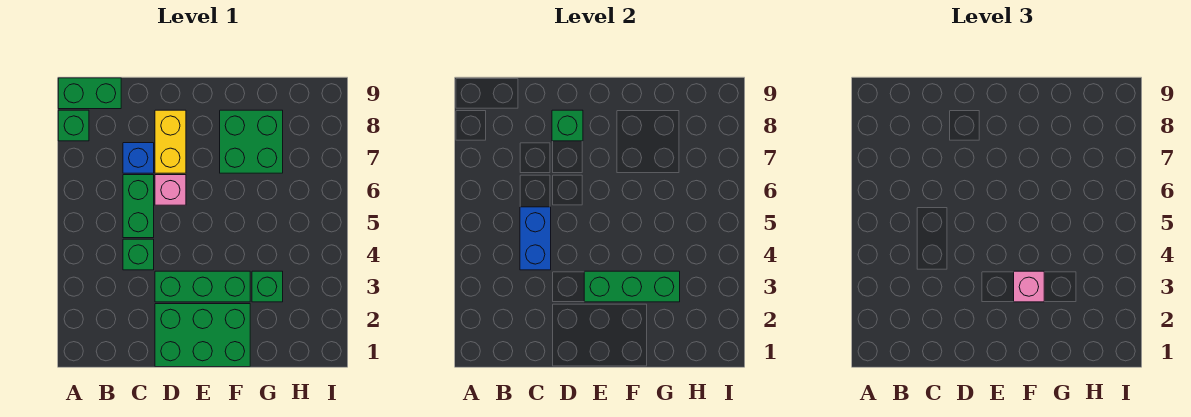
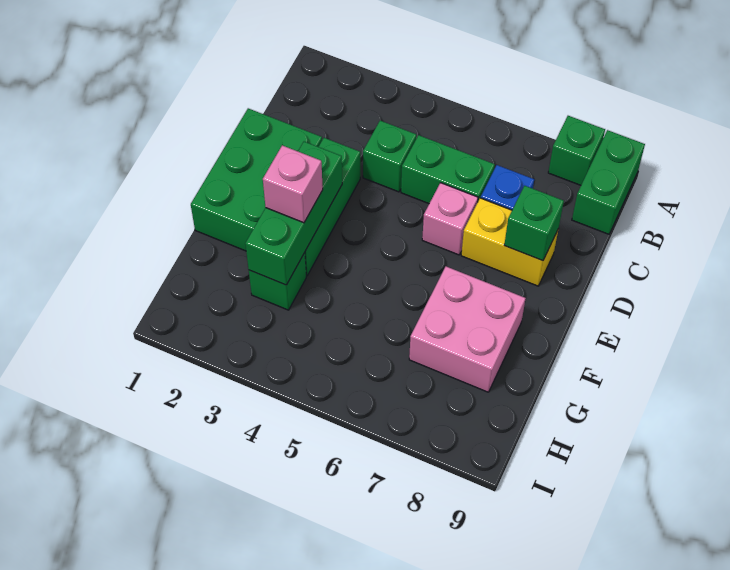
blue brick C4:C5 level 2 -> none
green brick F7:G8 level 1 -> pink brick F7:G8 level 1

